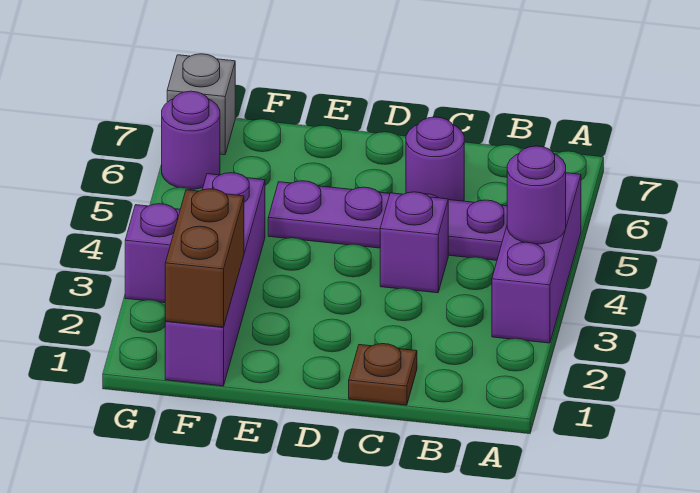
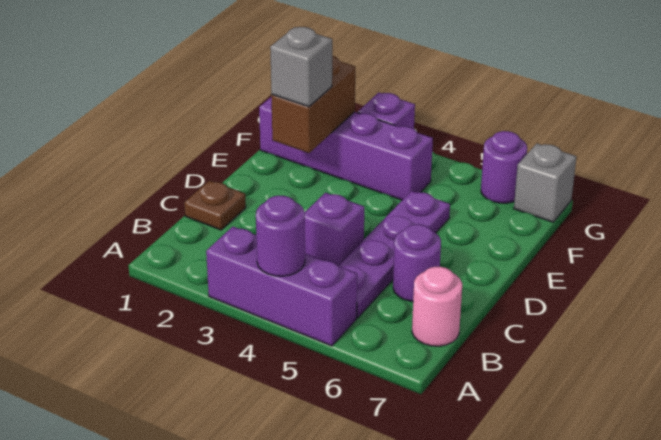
none -> pink round brick B7 level 1
none -> grey brick E2 level 3
brown brick F1:F2 level 2 -> brown brick E2:F2 level 2

